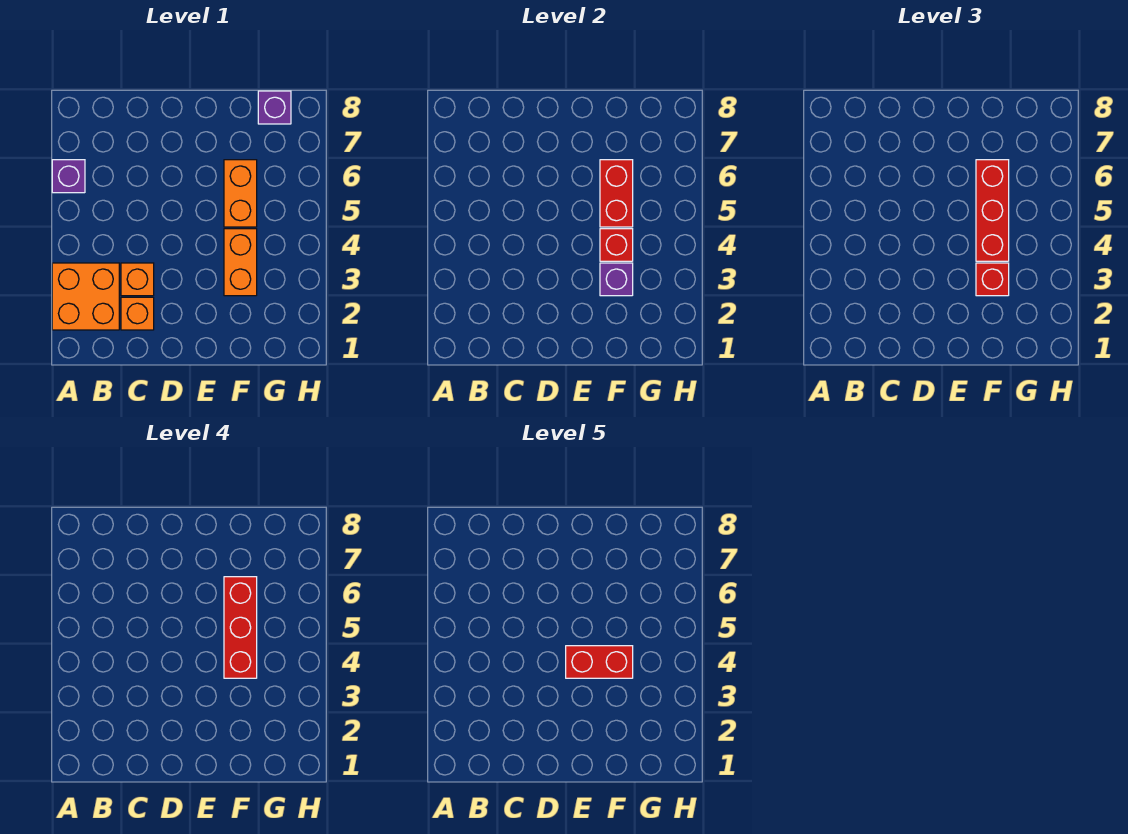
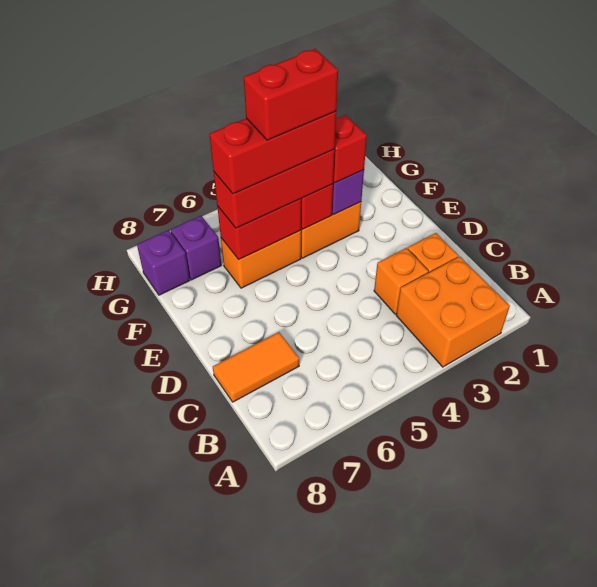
purple brick A6 level 1 -> purple brick G7 level 1
none -> orange tile C7:C8 level 1
red brick E4:F4 level 5 -> red brick F4:F5 level 5

